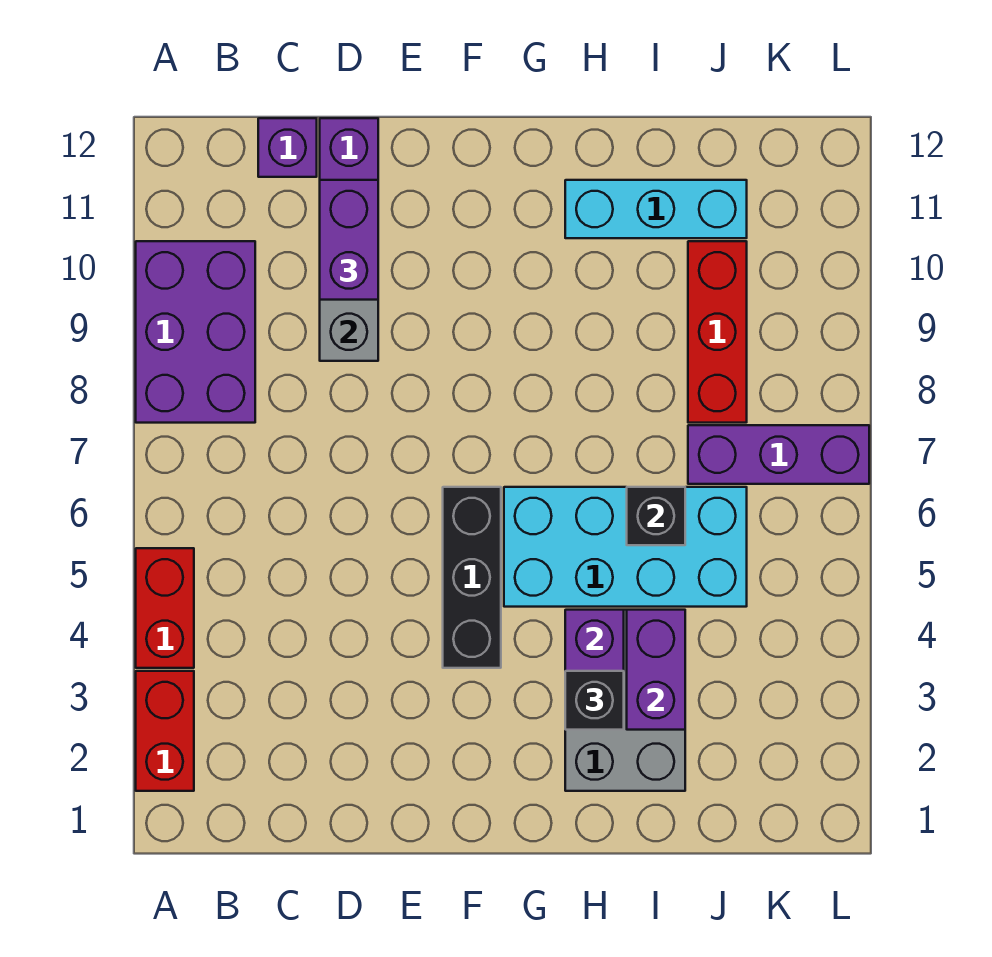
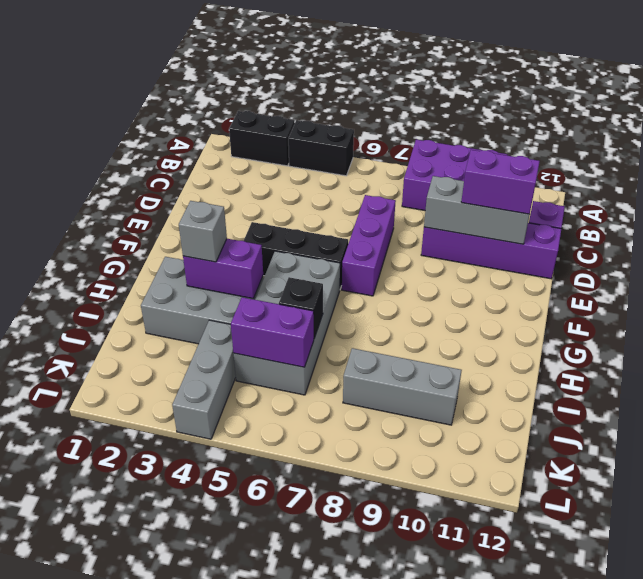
red brick A2:A3 level 1 -> black brick A2:A3 level 1
red brick A4:A5 level 1 -> black brick A4:A5 level 1
cyan brick G5:J6 level 1 -> grey brick G5:J6 level 1
black brick H3 level 3 -> grey brick H3 level 3
cyan brick H11:J11 level 1 -> none
purple brick I3:I4 level 2 -> purple brick J5:J6 level 2
none -> grey brick J4:L4 level 1
purple brick J7:L7 level 1 -> purple brick D7:F7 level 1
red brick J8:J10 level 1 -> grey brick J8:J10 level 1

